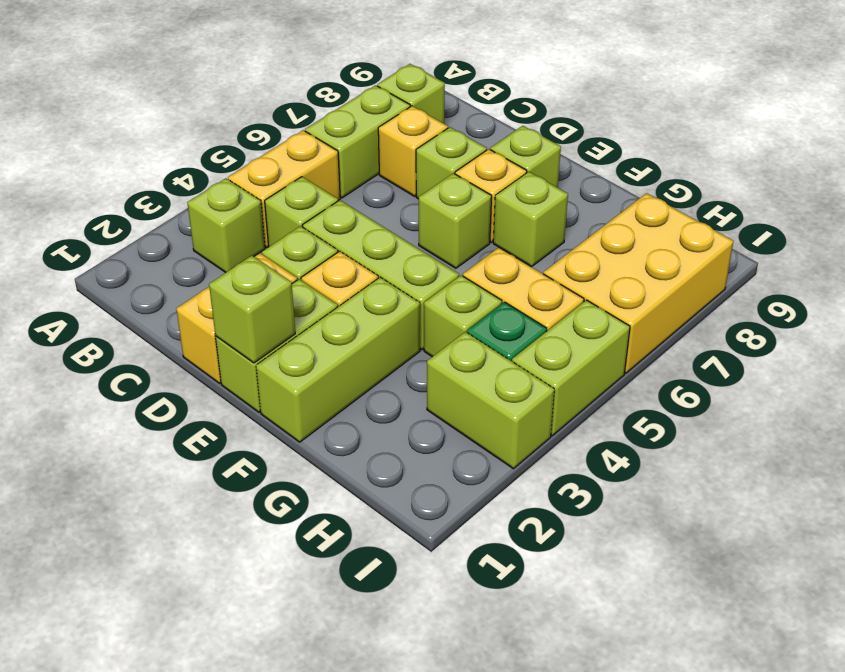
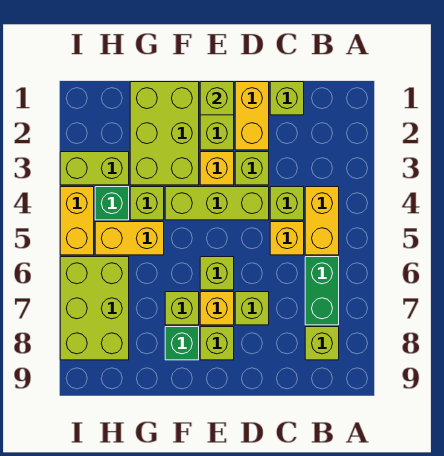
lime brick B3 level 1 -> lime brick C1 level 1
lime brick B6:B7 level 1 -> green brick B6:B7 level 1
yellow brick C7 level 1 -> yellow brick C5 level 1
lime brick F1:F3 level 1 -> lime brick F1:G3 level 1
none -> green brick F8 level 1
yellow brick H6:I8 level 1 -> lime brick H6:I8 level 1
lime brick I4:I5 level 1 -> yellow brick I4:I5 level 1

